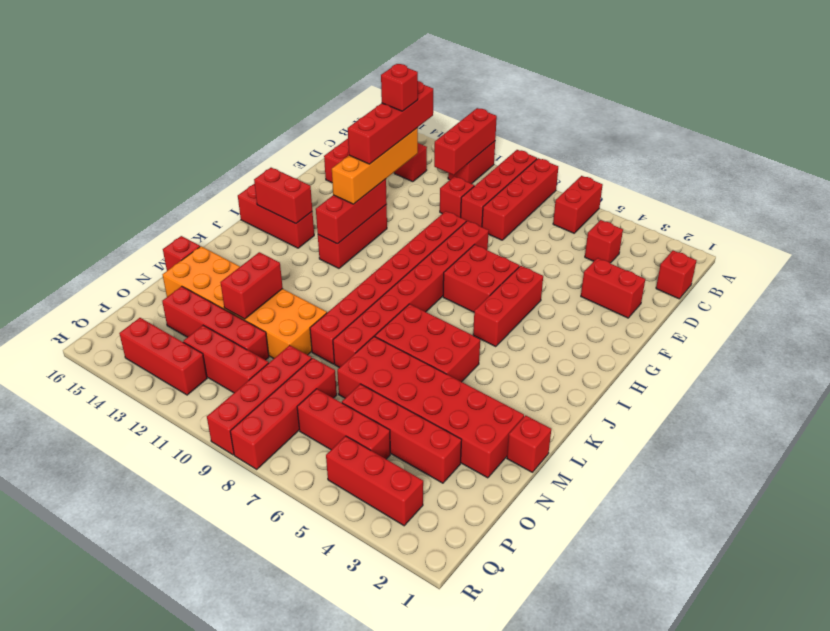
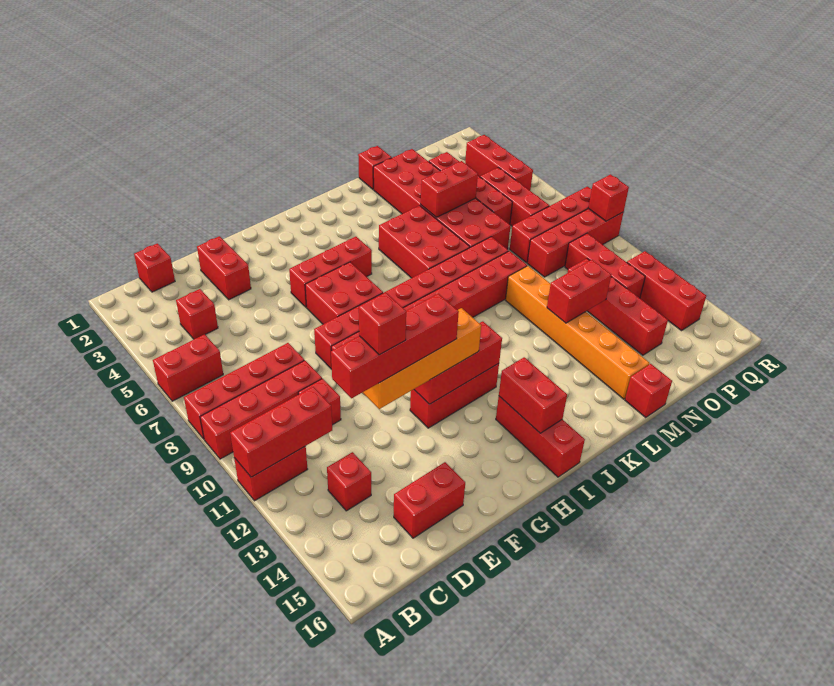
none -> red brick M5:N5 level 2
orange brick M10:N15 level 1 -> orange brick M10:M15 level 1
none -> red brick R9 level 2

